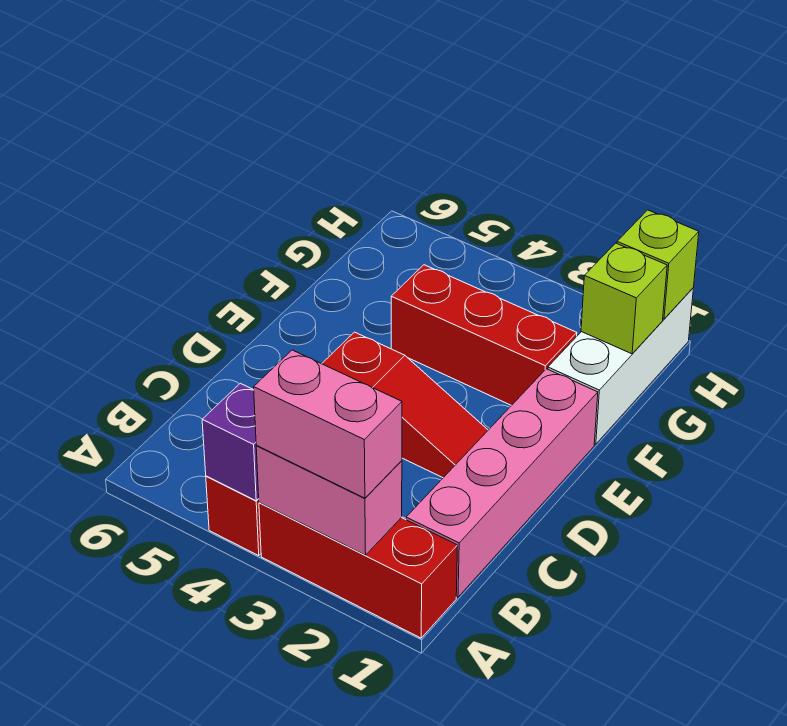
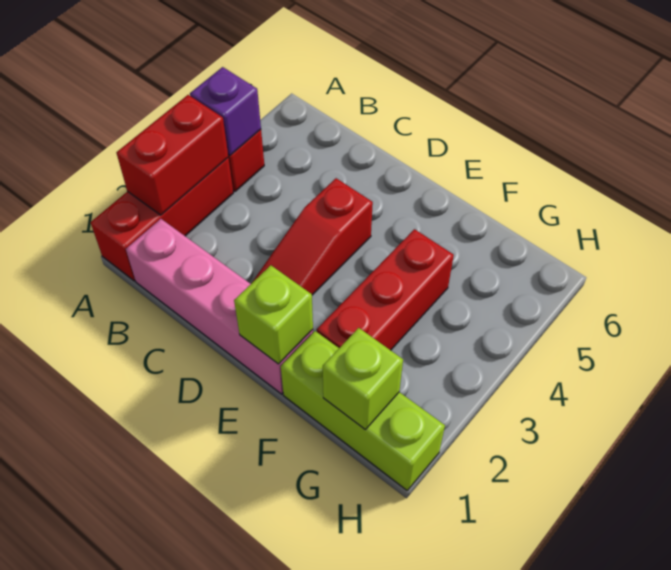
pink brick A2:A3 level 2 -> red brick A2:A3 level 2
pink brick A2:A3 level 3 -> none
white brick F1:H1 level 1 -> lime brick F1:H1 level 1
lime brick H1 level 2 -> lime brick E1 level 2

